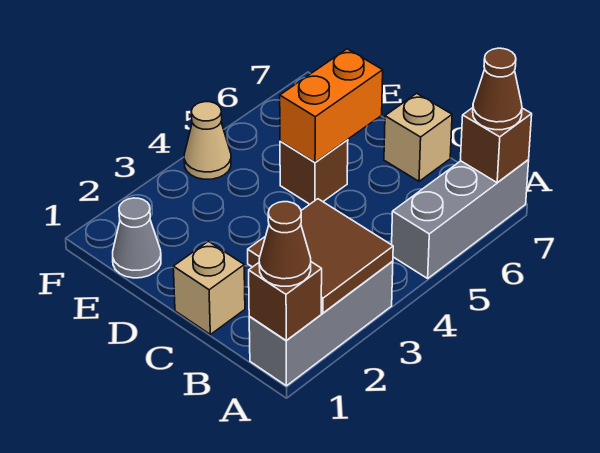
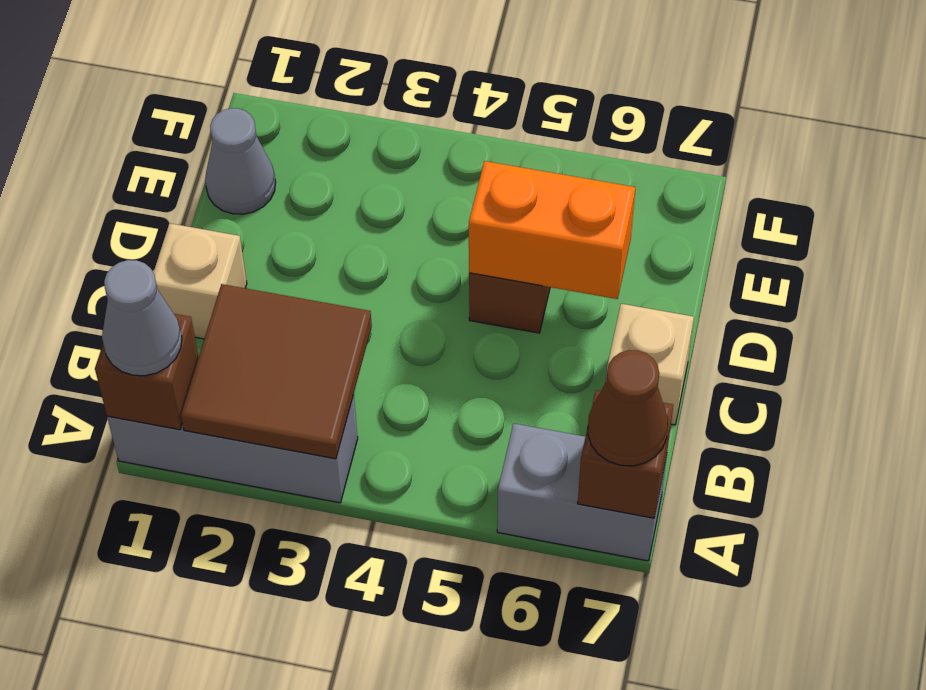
brown cone A1 level 3 -> grey cone A1 level 3
grey brick A5:A7 level 1 -> grey brick A6:A7 level 1
tan cone F4 level 1 -> none

